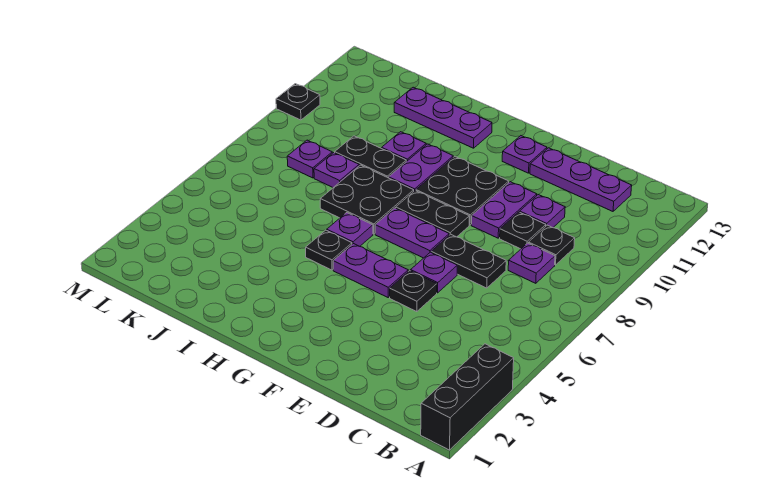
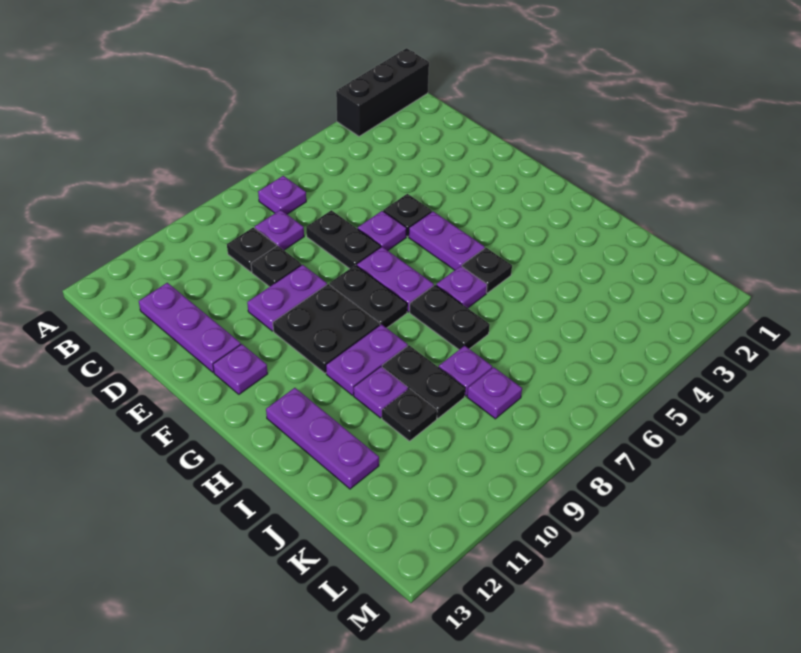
purple plate D10 level 1 -> purple plate B7 level 1
black plate H7:I8 level 1 -> black plate H7:I7 level 1
black plate M10 level 1 -> black plate J10 level 1

